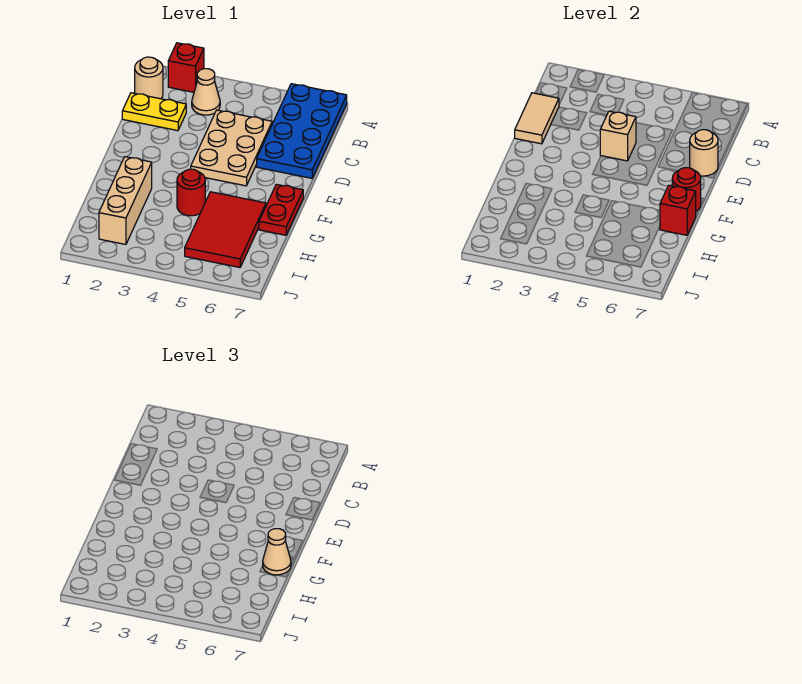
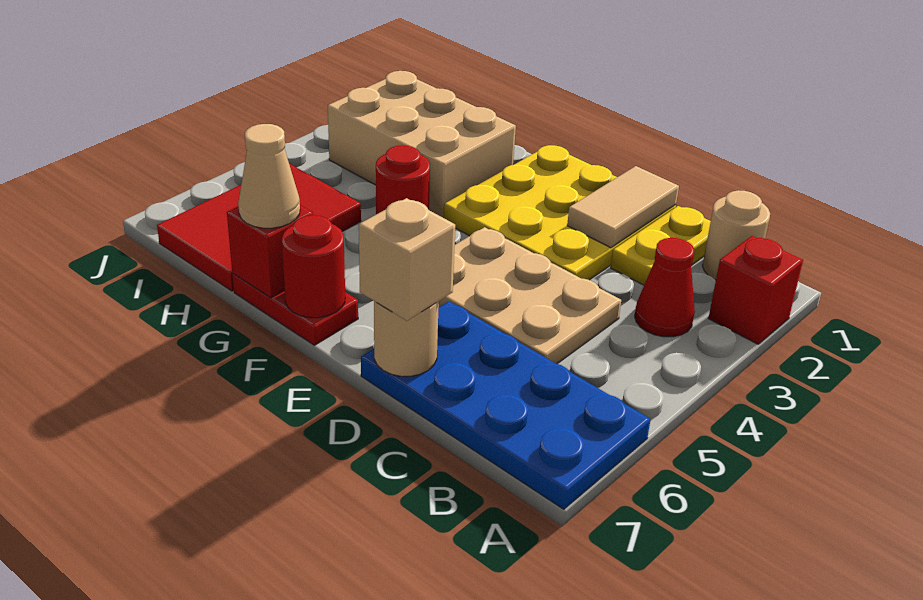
tan cone B3 level 1 -> red cone B3 level 1
tan tile C1:D1 level 2 -> tan tile D1:D2 level 2
none -> yellow plate D1:F3 level 1
tan brick D4 level 2 -> tan brick D7 level 3
tan brick G2:I2 level 1 -> tan brick G2:I3 level 1
red tile G5:I6 level 1 -> red tile H5:I7 level 1

